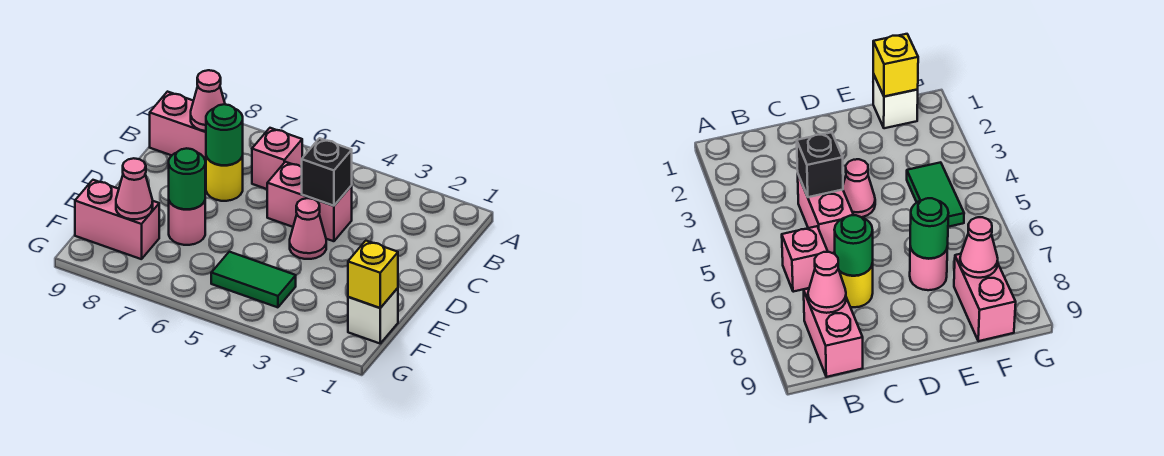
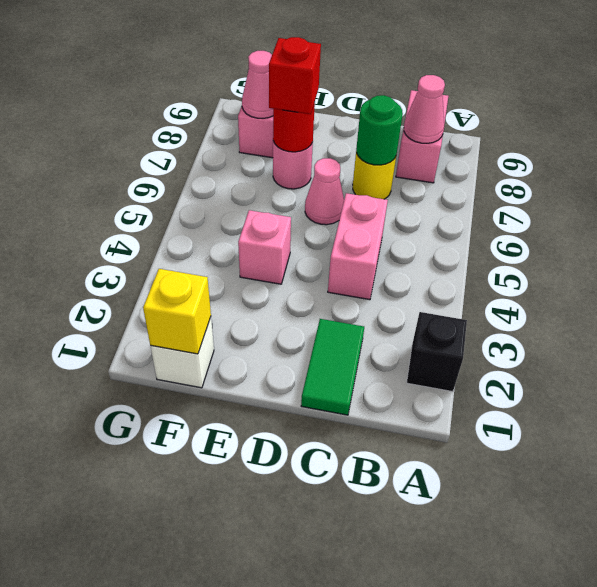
pink brick B6 level 1 -> pink brick E4 level 1
black brick C4 level 2 -> black brick A2 level 1
pink cone D4 level 1 -> pink cone D6 level 1
green round brick E7 level 2 -> red round brick E7 level 2
none -> red brick E7 level 3
green tile F4:F5 level 1 -> green tile C1:C2 level 1

